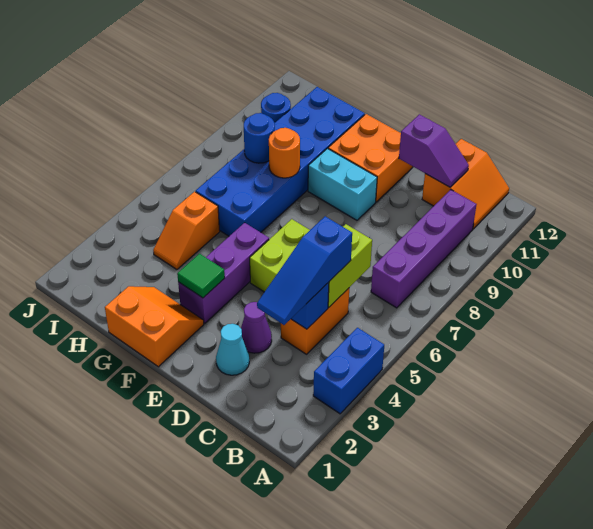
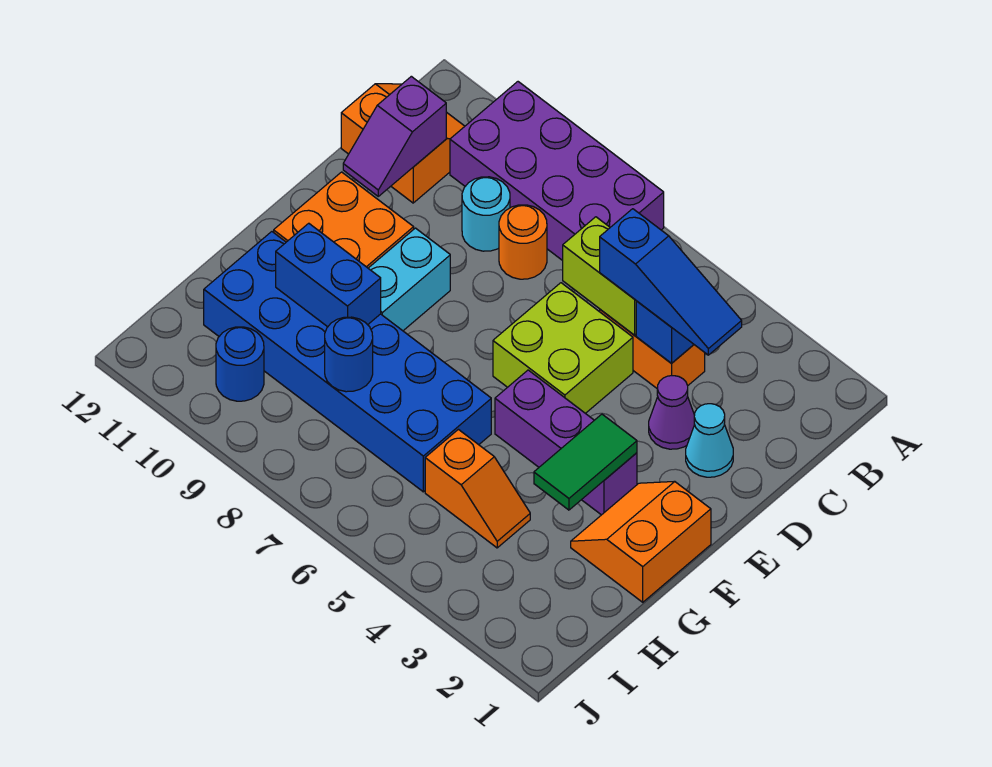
blue brick A3:A4 level 1 -> blue brick G9:G10 level 2
purple brick B7:B10 level 1 -> purple brick A7:B10 level 1
none -> cyan round brick C9 level 1
purple slope C11:D11 level 2 top D -> purple slope C11:D11 level 2 top C
green tile F3 level 2 -> green tile F3:G3 level 2
orange round brick G8 level 2 -> orange round brick C8 level 1

